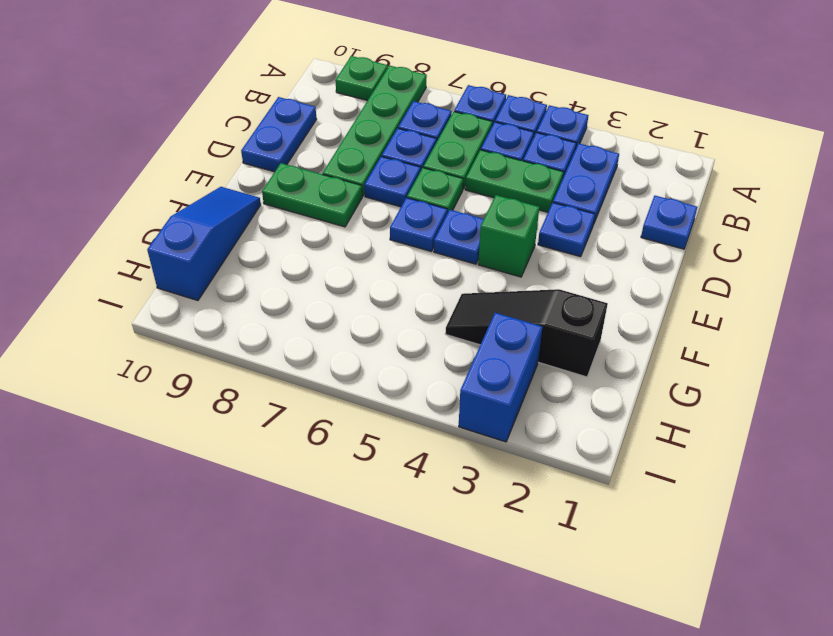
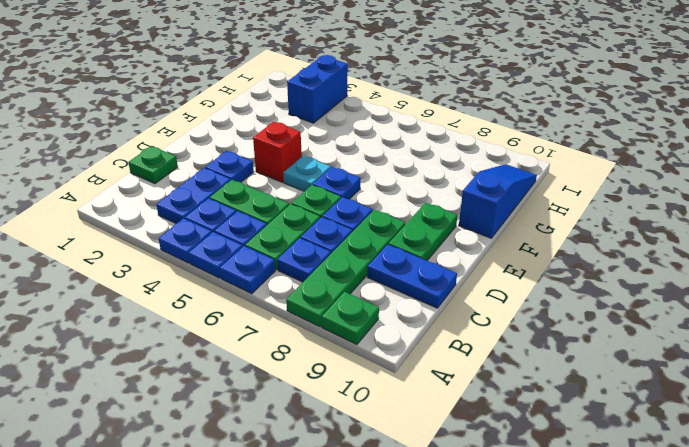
blue plate C1 level 1 -> green plate C1 level 1
blue plate C10:D10 level 1 -> blue plate C9:C10 level 1
green brick E4 level 1 -> red brick E4 level 1
blue plate E5 level 1 -> cyan plate E5 level 1
green plate E8:E9 level 1 -> green plate D9:E9 level 1
blue slope F10:H10 level 1 top H -> blue slope F10:H10 level 1 top F
black slope G2:G4 level 1 top 2 -> none

